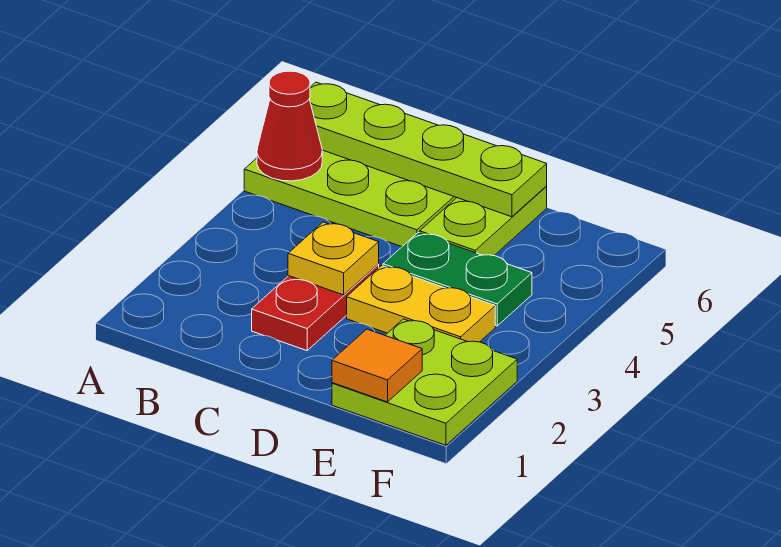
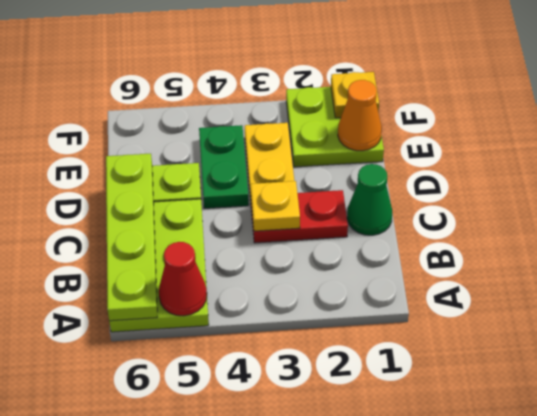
none -> green cone C1 level 1
orange tile E1 level 2 -> orange cone E1 level 2
none -> yellow plate F1 level 2

